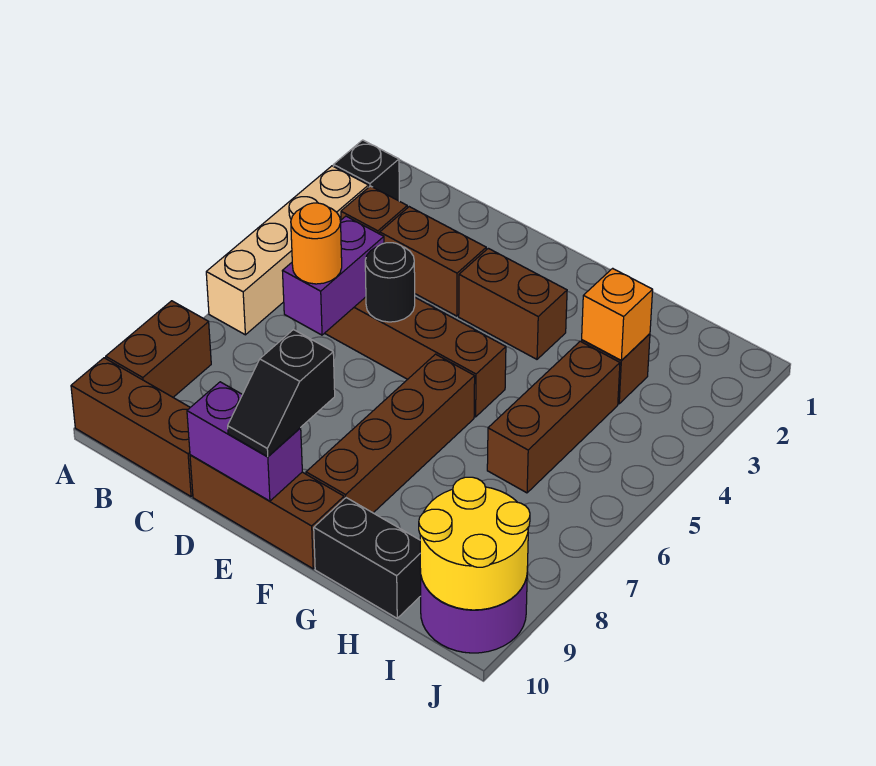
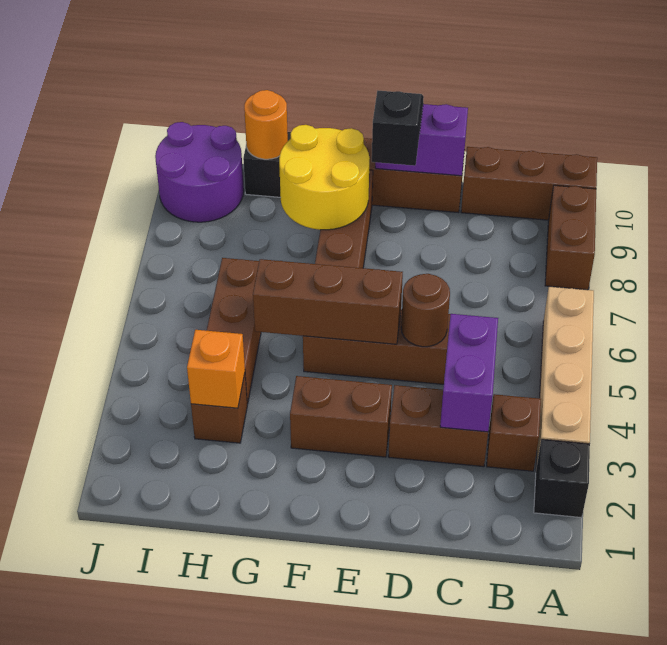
purple brick C5:C6 level 2 -> purple brick C3:C4 level 2
orange round brick C6 level 3 -> orange round brick H10 level 2
black round brick D5 level 2 -> brown round brick D5 level 2
none -> brown brick E5:G5 level 2
yellow round brick I9:J10 level 2 -> yellow round brick F8:G9 level 2

